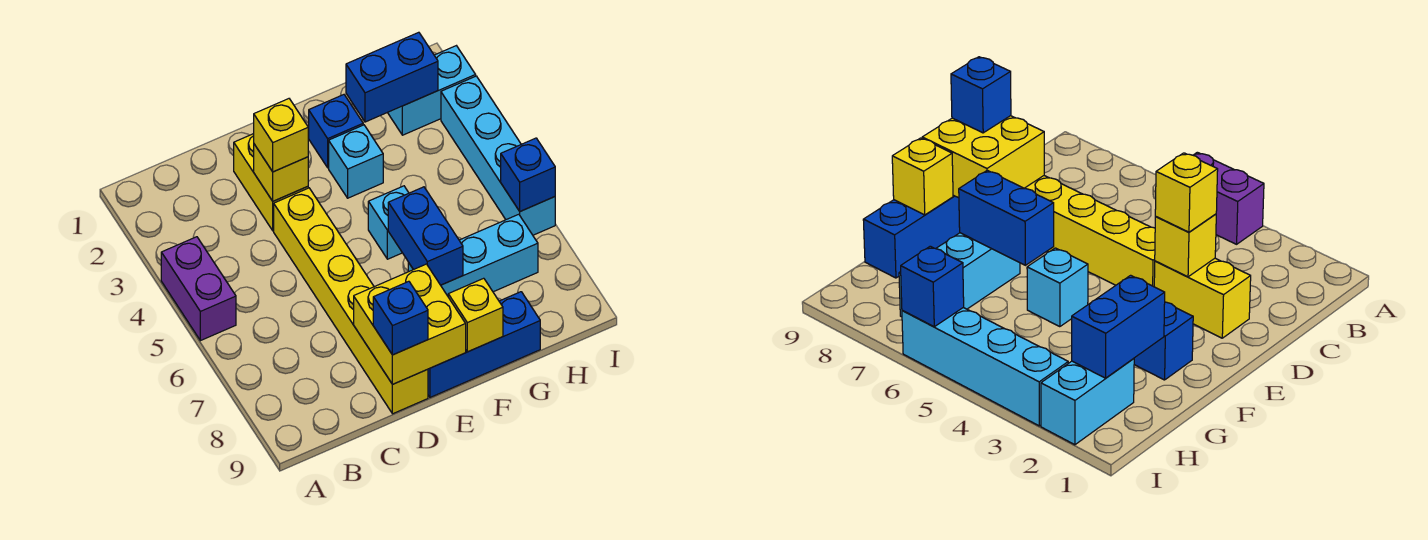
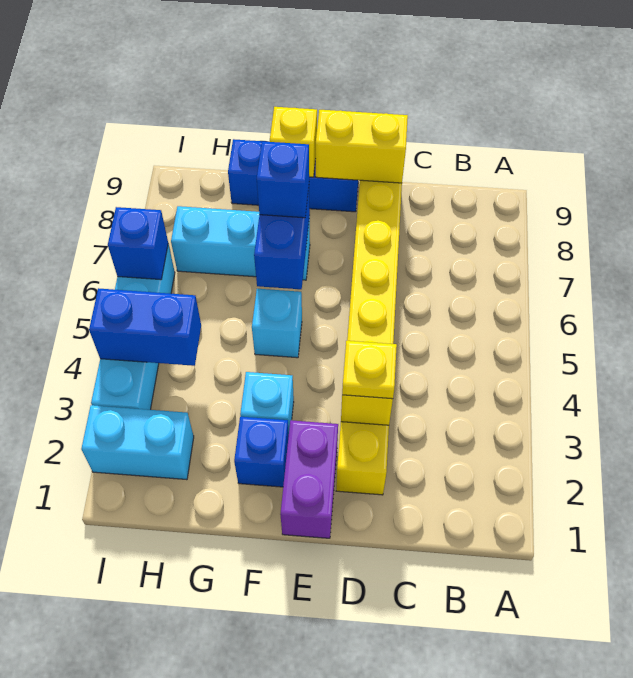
purple brick A4:A5 level 1 -> purple brick E1:E2 level 1
yellow brick D3 level 3 -> yellow plate D3 level 3
yellow brick D8:E9 level 2 -> yellow brick D9:E9 level 2
blue brick D9 level 3 -> blue brick F7 level 3
blue brick G2:H2 level 2 -> blue brick H4:I4 level 2

